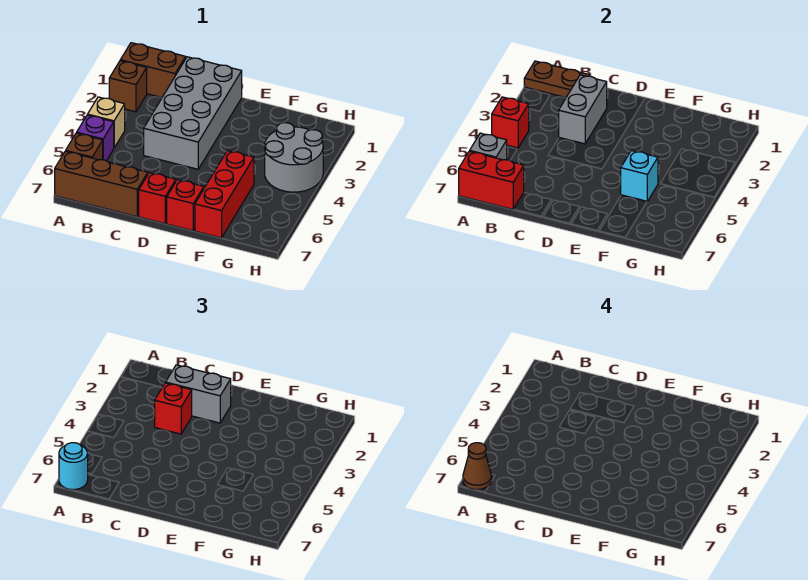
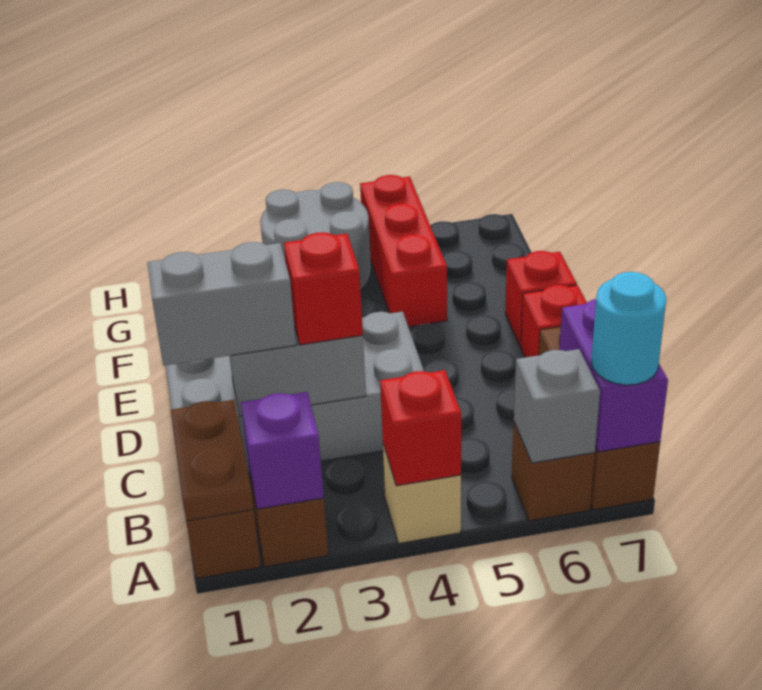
purple brick A5 level 1 -> purple brick A2 level 2
red brick A7:B7 level 2 -> purple brick A7:B7 level 2
brown cone A7 level 4 -> none
grey brick C2:D2 level 3 -> grey brick C1:C2 level 3
red brick F5:F7 level 1 -> red brick F5:H5 level 1
cyan brick F5 level 2 -> none

